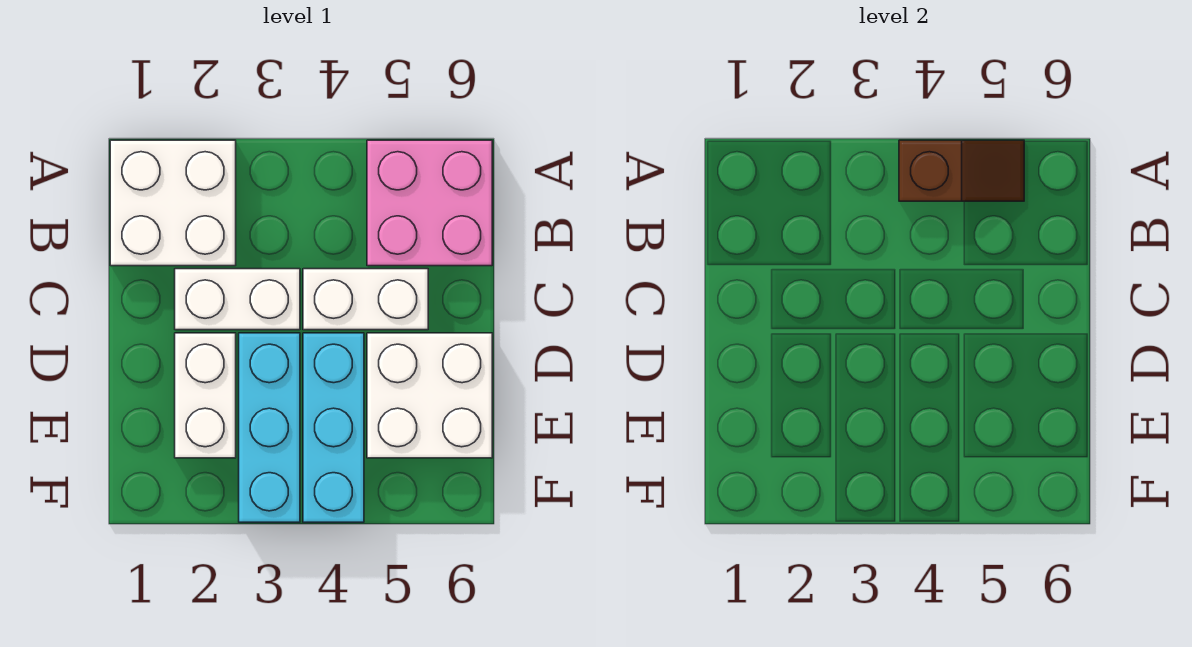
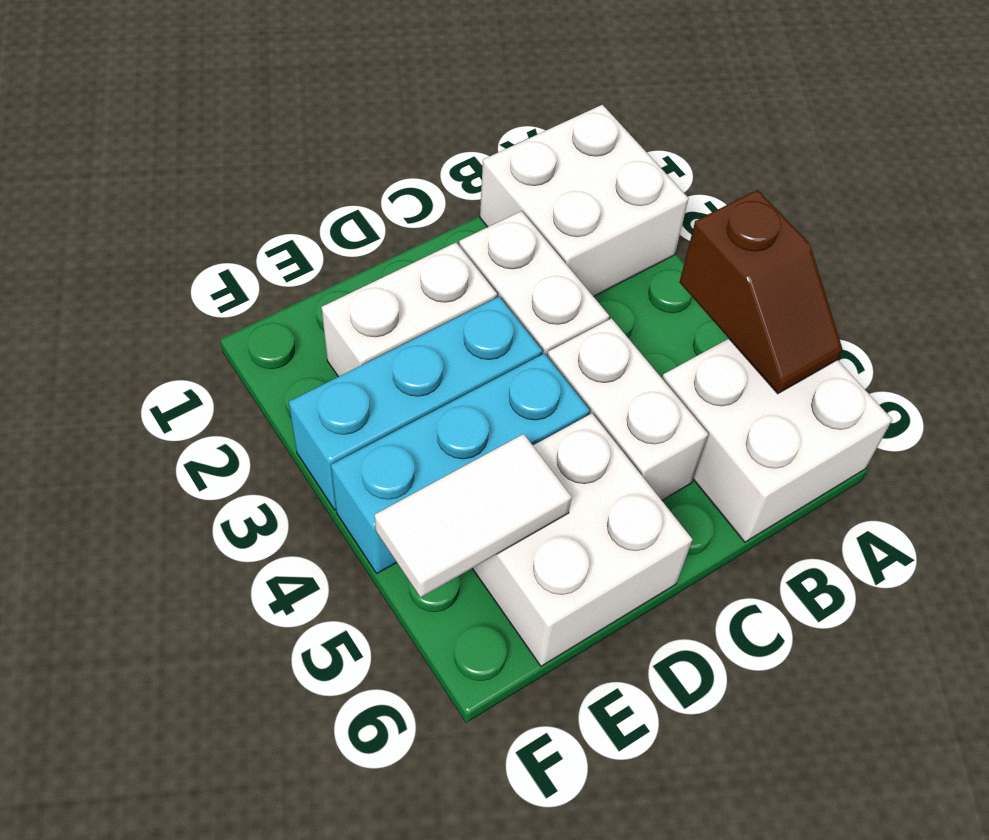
pink brick A5:B6 level 1 -> white brick A5:B6 level 1
none -> white tile E5:F5 level 2

